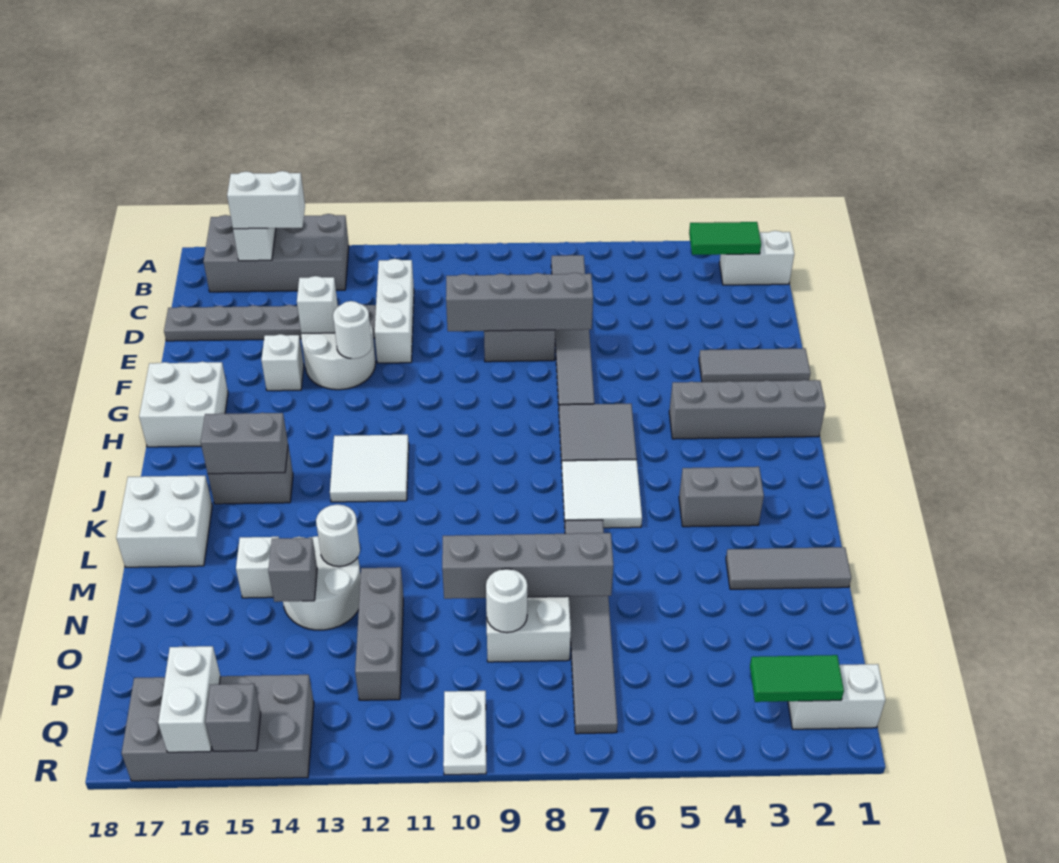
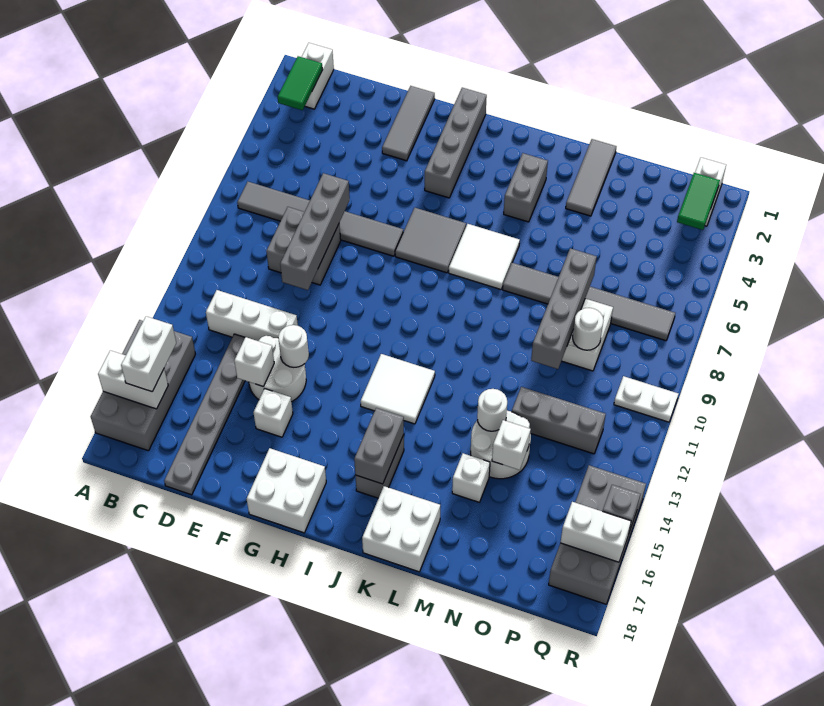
grey brick N14 level 2 -> white brick N14 level 2

